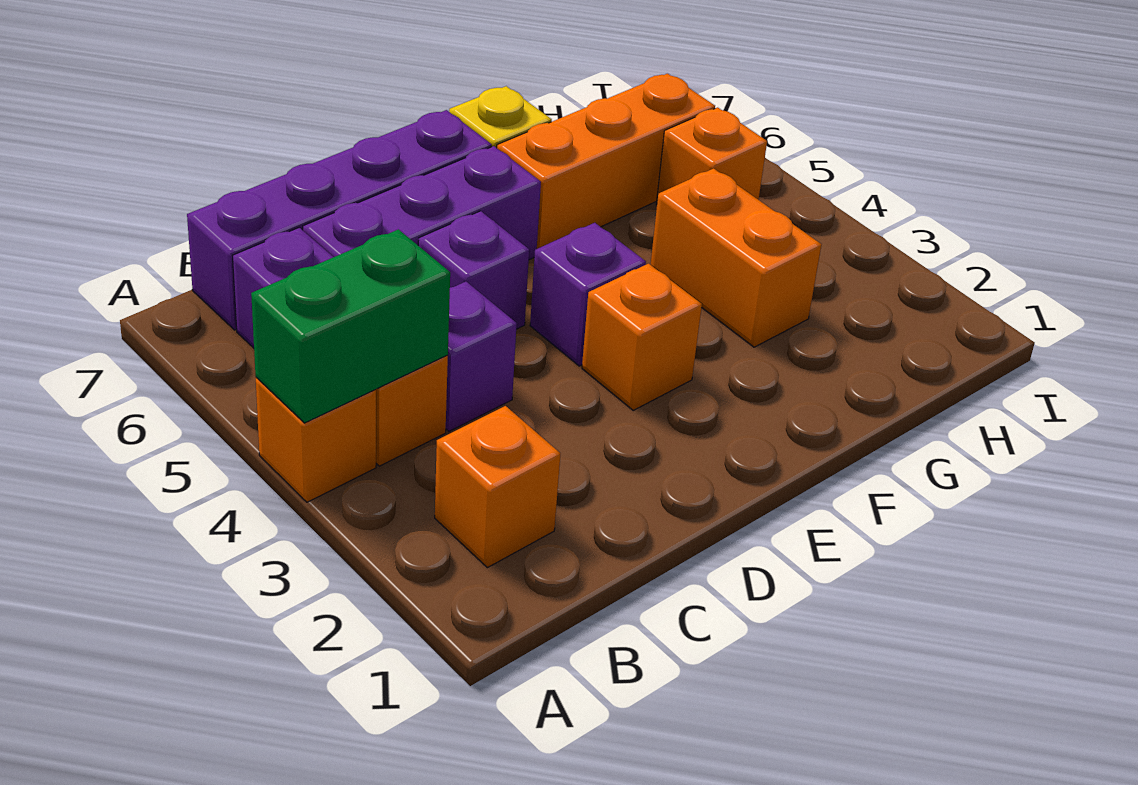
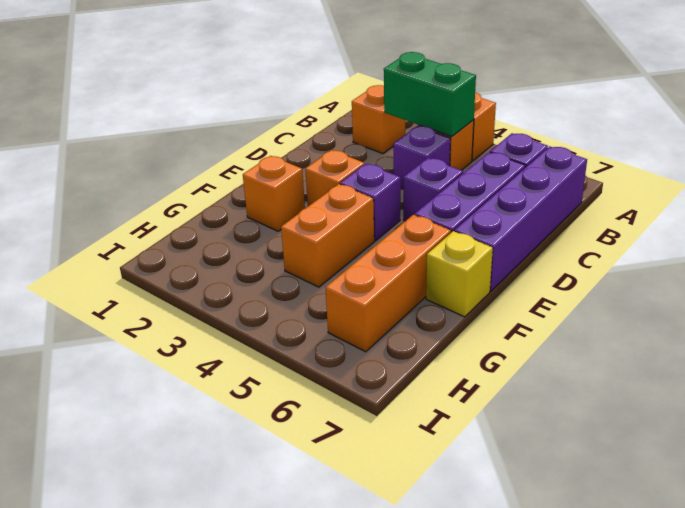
green brick A4:B4 level 2 -> green brick B3:B4 level 2
orange brick G3:G4 level 1 -> orange brick F4:G4 level 1
orange brick H5 level 1 -> orange brick F2 level 1

